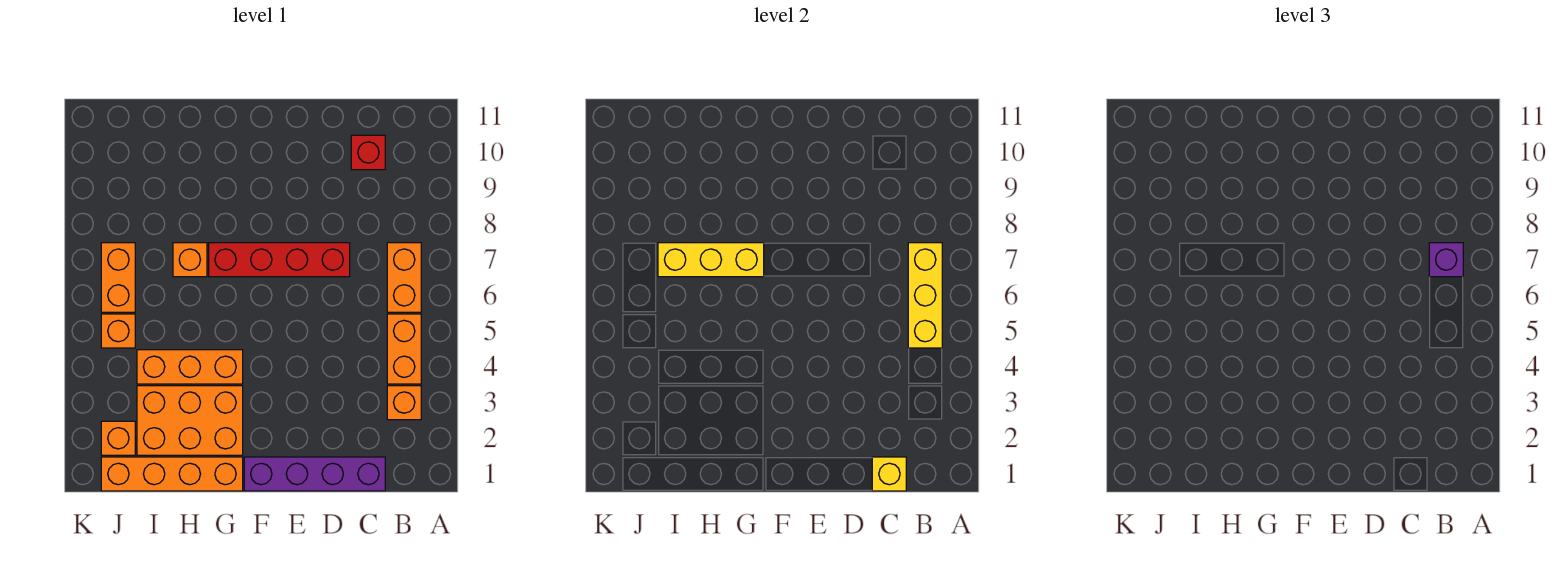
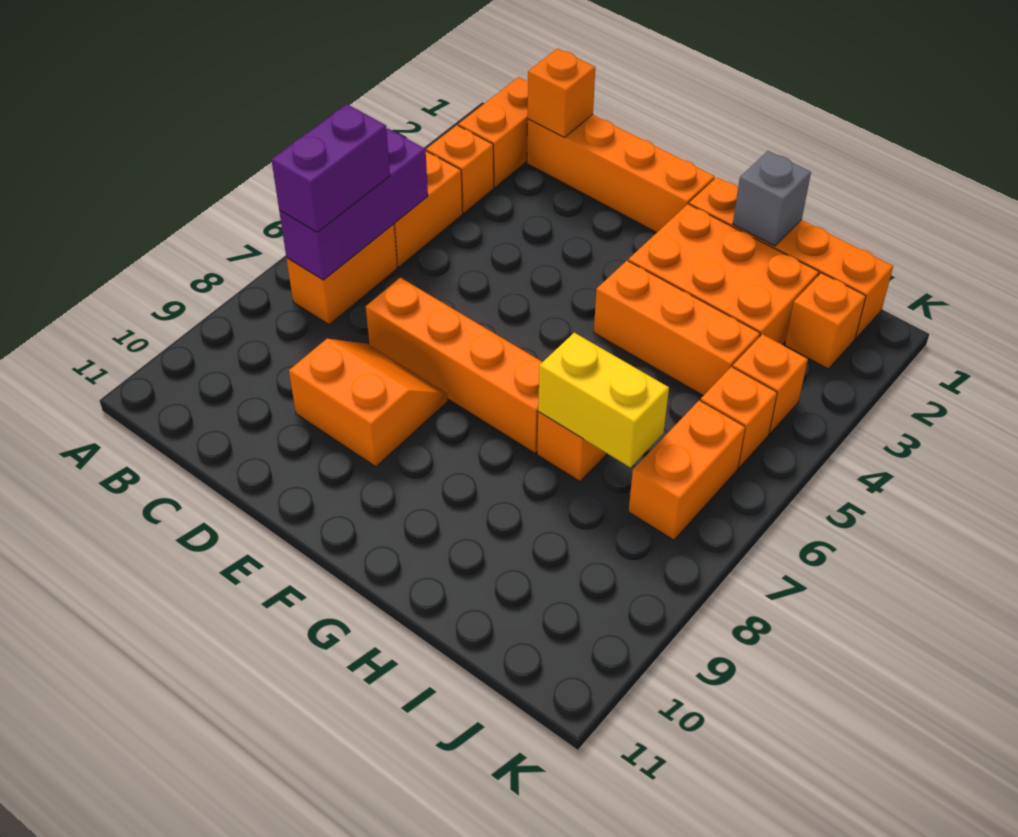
none -> orange brick B1:B2 level 1
yellow brick B5:B7 level 2 -> purple brick B5:B7 level 2
purple brick B7 level 3 -> purple brick B6:B7 level 3
purple brick C1:F1 level 1 -> orange brick C1:F1 level 1
yellow brick C1 level 2 -> orange brick C1 level 2
red brick C10 level 1 -> none
red brick D7:G7 level 1 -> orange brick D7:G7 level 1
none -> orange slope D8:E9 level 1 top 9
yellow brick G7:I7 level 2 -> yellow brick H7:I7 level 2
none -> grey brick H1 level 2
none -> orange brick J4 level 1

